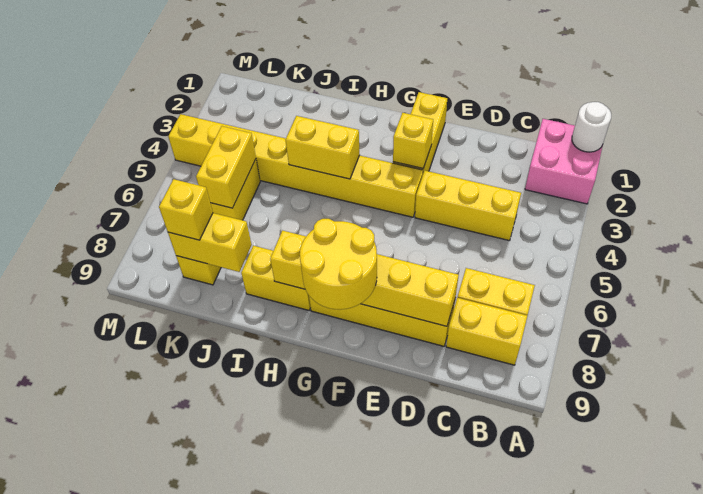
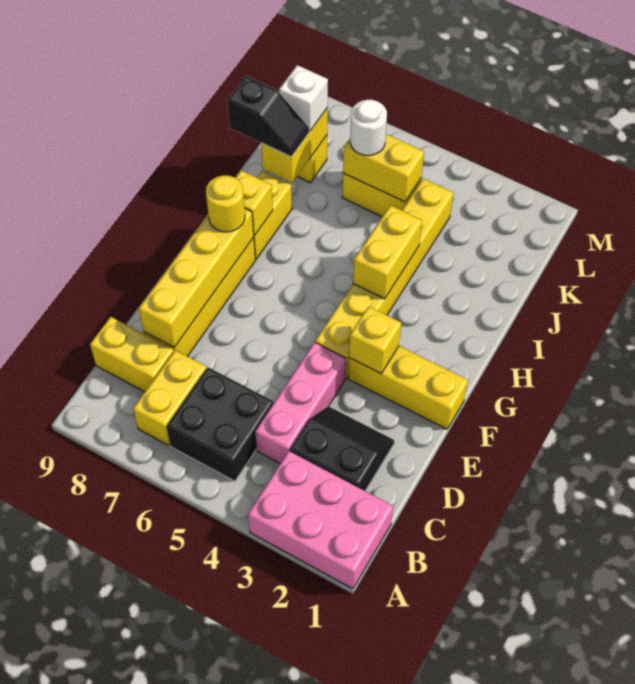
pink brick A1:B2 level 1 -> pink brick A1:B3 level 1
white round brick A1 level 2 -> white round brick K6 level 3
none -> black brick B5:C6 level 1
yellow brick B8:C8 level 1 -> yellow brick C8:C9 level 1
none -> black slope C2:D3 level 1 top C
yellow brick C4:E4 level 1 -> pink brick C4:E4 level 1
yellow brick F4:M4 level 1 -> yellow brick F4:K4 level 1
yellow round brick F8:G9 level 3 -> yellow round brick G8 level 3
none -> black slope J8:J9 level 3 top 9
yellow brick K8 level 3 -> white brick K8 level 3

